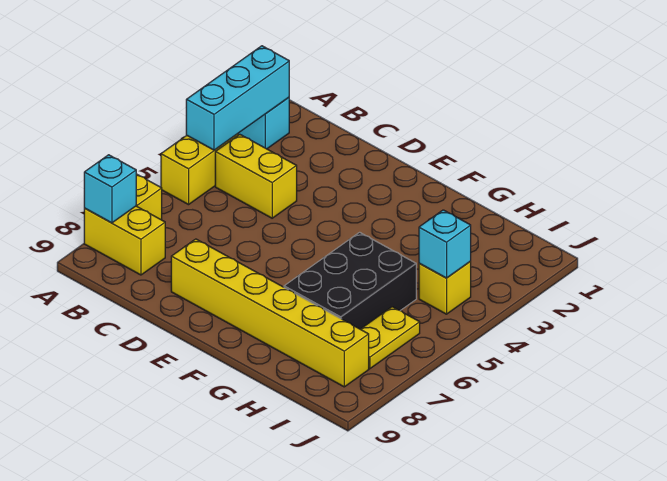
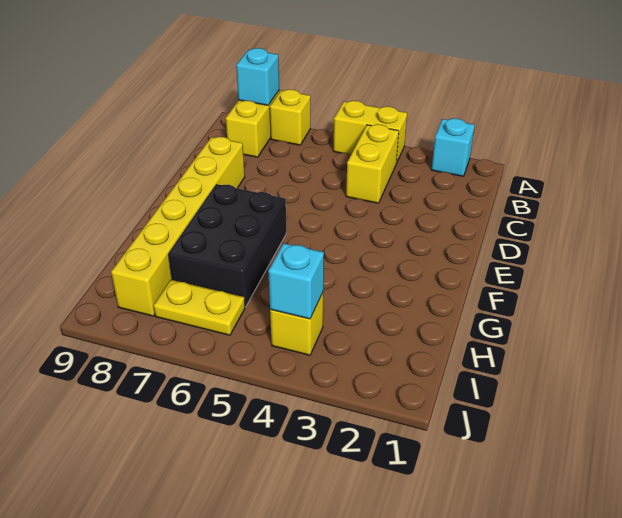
cyan brick A2:A4 level 2 -> none
black brick G5:H7 level 1 -> black brick F6:H7 level 1

